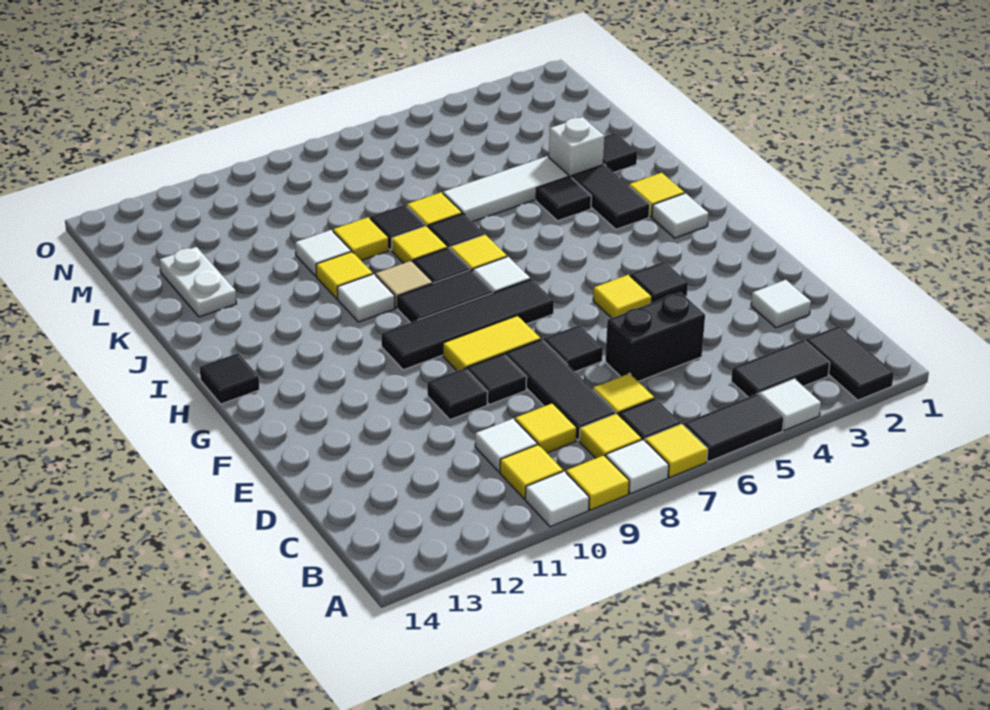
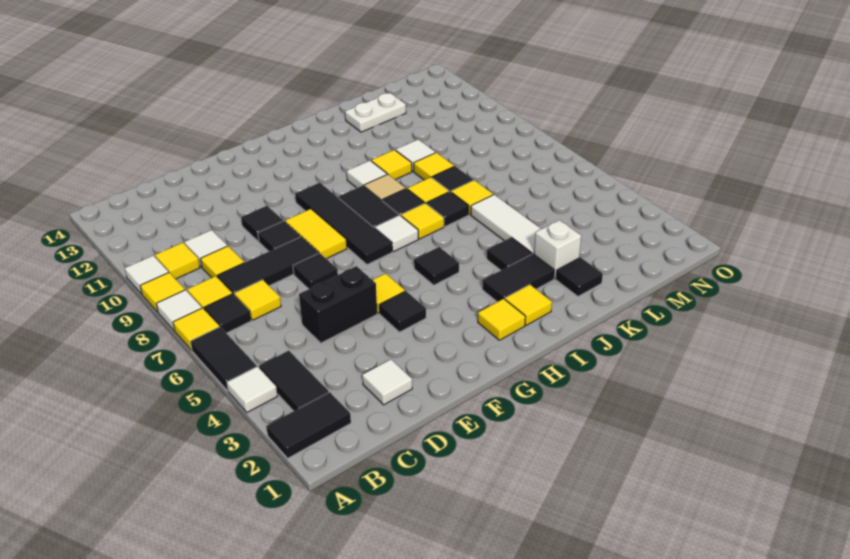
black brick D5:D6 level 1 -> black brick D5:E5 level 1
white tile H2 level 1 -> yellow tile H2 level 1
black tile H14 level 1 -> black tile H5 level 1

